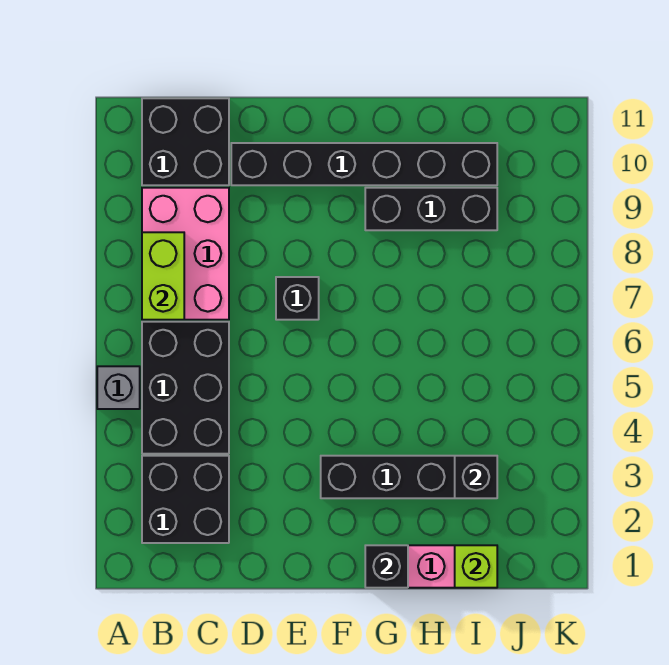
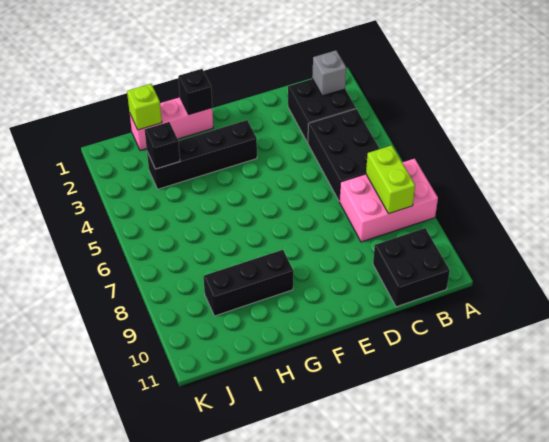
grey brick A5 level 1 -> grey brick B2 level 2
pink brick B7:C9 level 1 -> pink brick A7:C8 level 1
black brick D10:I10 level 1 -> none
black brick E7 level 1 -> none

